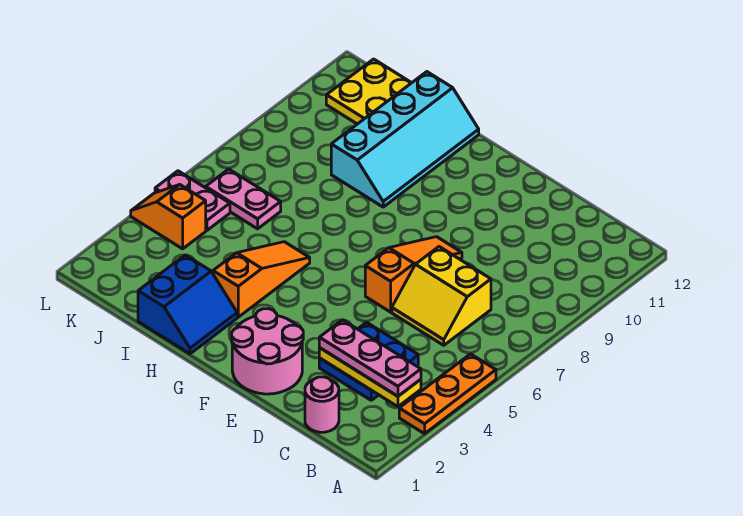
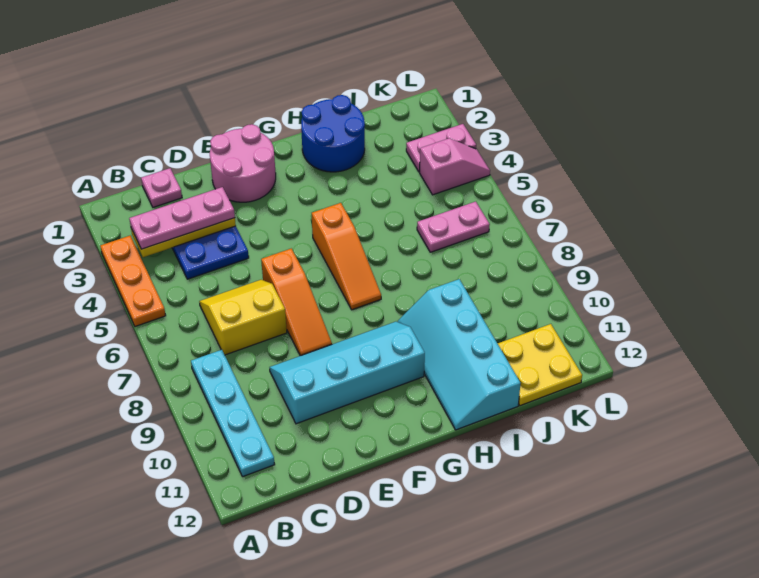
none -> cyan plate B8:B11 level 1
pink round brick C1 level 1 -> pink plate C1 level 1
none -> cyan slope D9:G10 level 1 top 10
blue slope H1:I2 level 1 top I -> blue round brick H1:I2 level 1
orange slope H3:H5 level 1 top 3 -> orange slope G5:G7 level 1 top 5
orange slope K4:L4 level 1 top K -> pink slope K4:L4 level 1 top K
pink plate K5:L5 level 1 -> pink plate K3:L3 level 1

